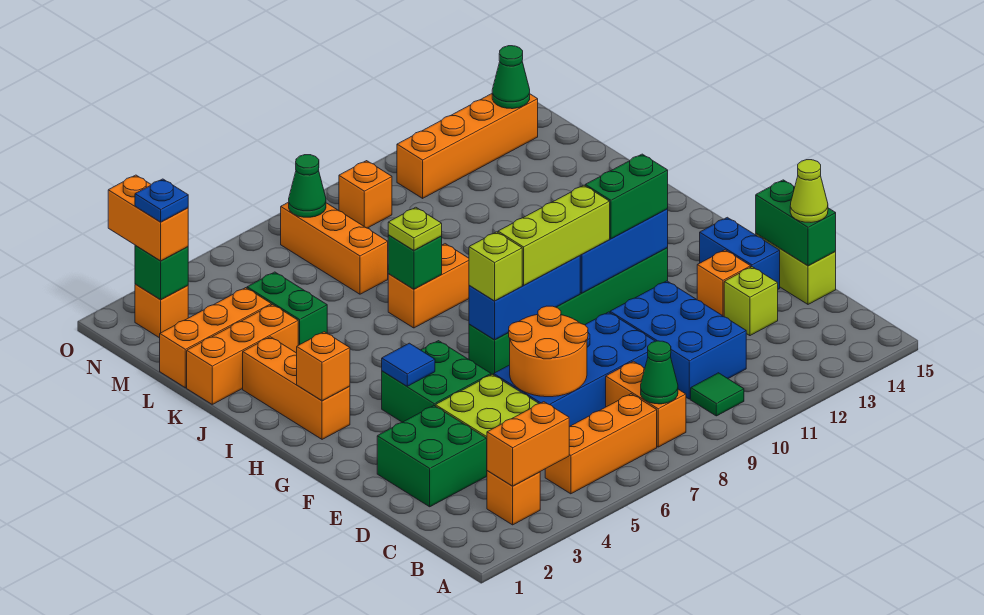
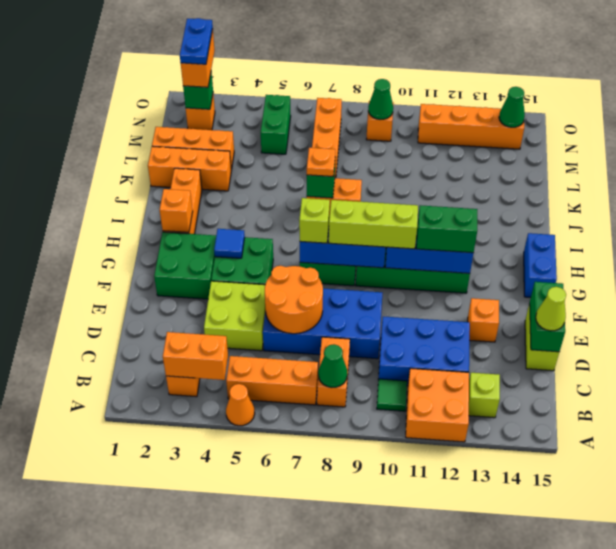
none -> orange cone A5 level 1
none -> orange brick A11:B12 level 1
blue brick C10:E11 level 1 -> blue brick C10:D12 level 1
green brick D2:E3 level 1 -> green brick F2:G3 level 1
lime brick D13 level 1 -> lime brick B13 level 1
blue brick E14:F14 level 1 -> blue brick G15:H15 level 1
lime plate J7 level 3 -> orange plate J7 level 3
green brick K4:L4 level 1 -> green brick M5:N5 level 1
blue plate N2 level 4 -> blue plate N2:O2 level 4
green cone N7 level 2 -> green cone N9 level 2

